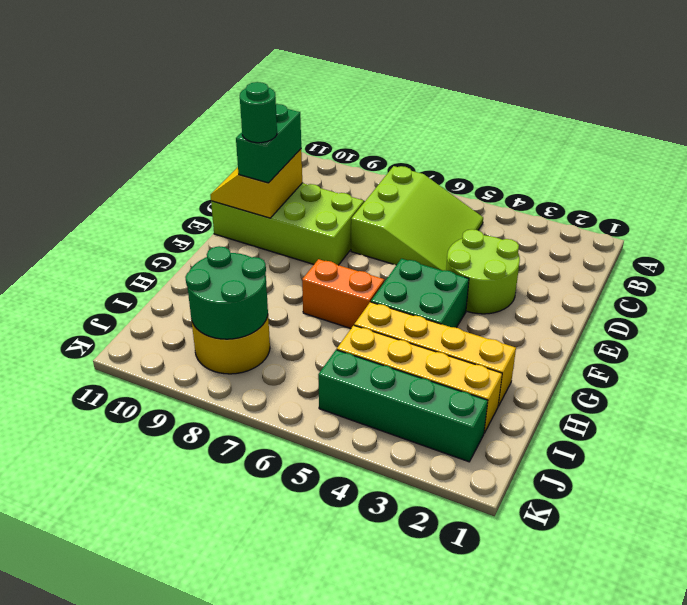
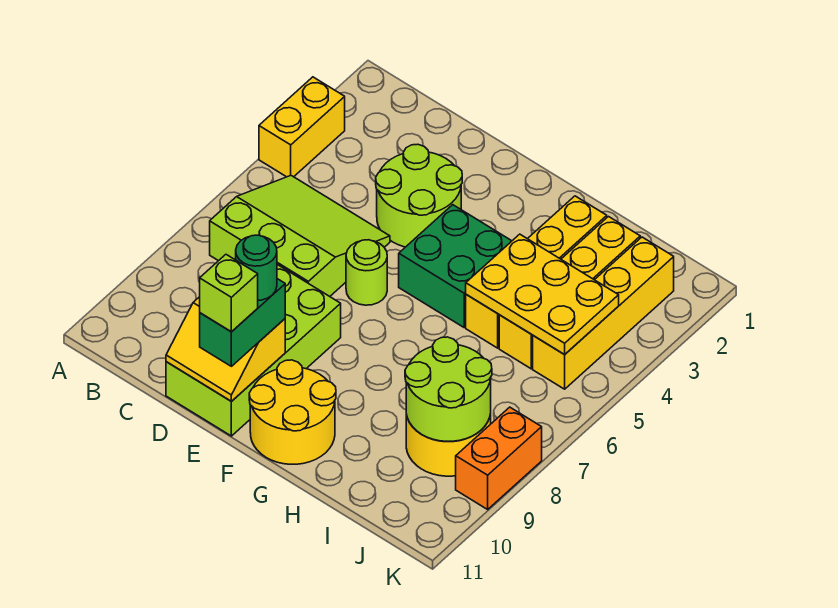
none -> yellow brick A3:A4 level 1
green brick D10:E10 level 3 -> green brick E10:E11 level 3
none -> lime round brick E6 level 1
none -> lime brick E11 level 4
none -> yellow round brick F10:G11 level 1
orange brick G6:G7 level 1 -> orange brick K8:K9 level 1
none -> yellow plate H4:J5 level 2
green round brick I8:J9 level 2 -> lime round brick I8:J9 level 2
green brick J2:J5 level 1 -> yellow brick J2:J5 level 1

